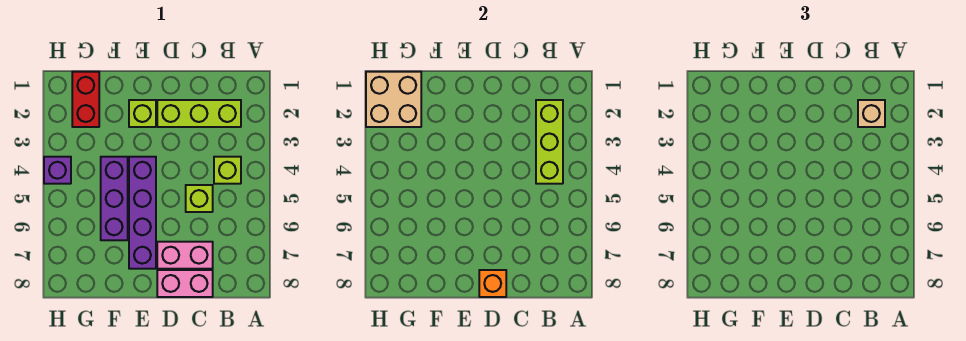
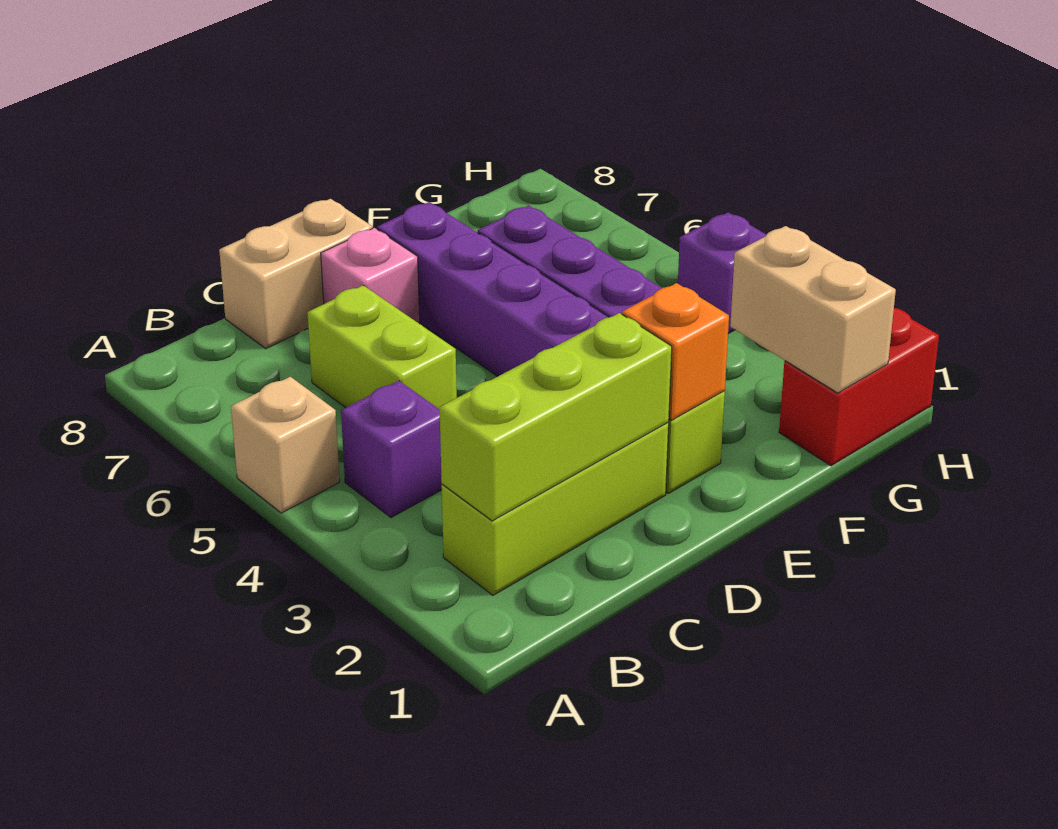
lime brick B2:B4 level 2 -> lime brick B2:D2 level 2
tan brick B2 level 3 -> tan brick A5 level 1
lime brick B4 level 1 -> purple brick B4 level 1
lime brick C5 level 1 -> lime brick C5:C6 level 1
pink brick C7:D7 level 1 -> pink brick D7 level 1
pink brick C8:D8 level 1 -> tan brick C8:D8 level 1
orange brick D8 level 2 -> orange brick E2 level 2
red brick G1:G2 level 1 -> red brick G1:H1 level 1
tan brick G1:H2 level 2 -> tan brick G1:G2 level 2

